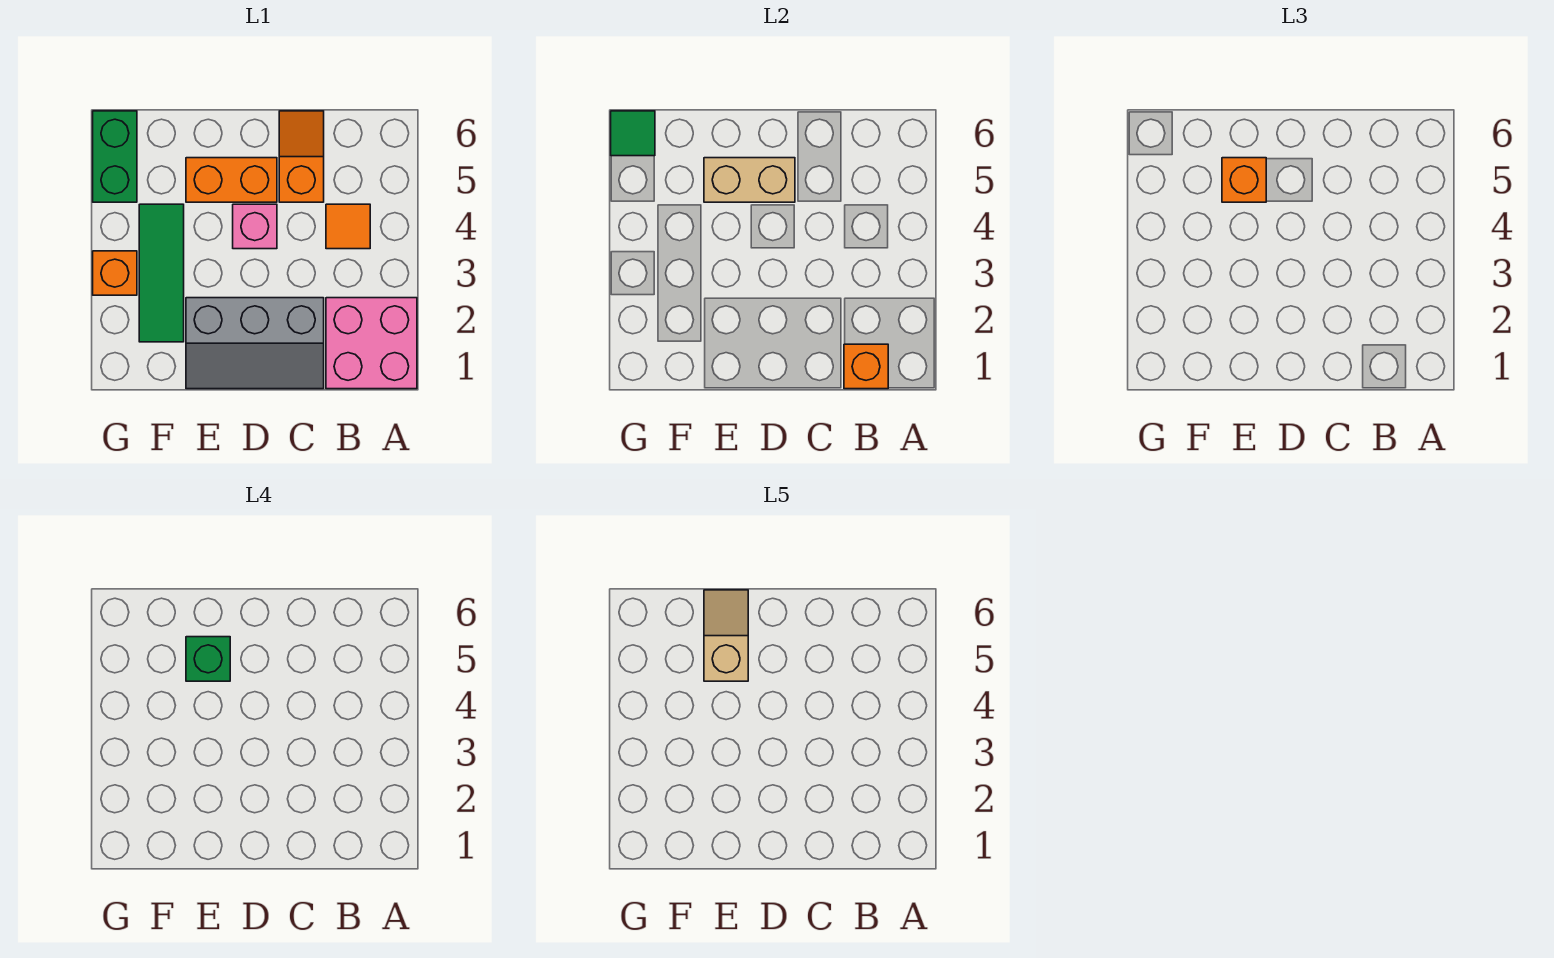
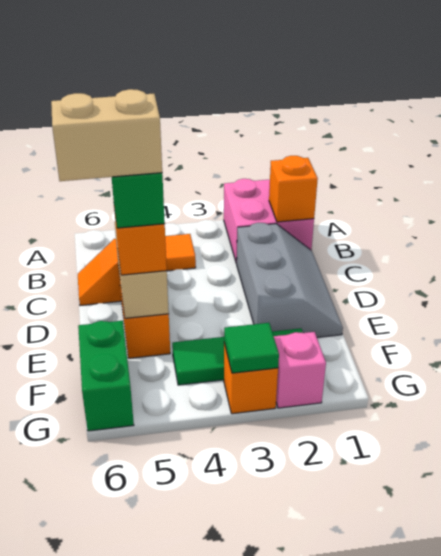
pink brick D4 level 1 -> pink brick G2 level 1
tan slope E5:E6 level 5 top 5 -> tan brick E5:E6 level 5
green brick G5:G6 level 1 -> green brick F6:G6 level 1
green tile G6 level 2 -> green tile G3 level 2

